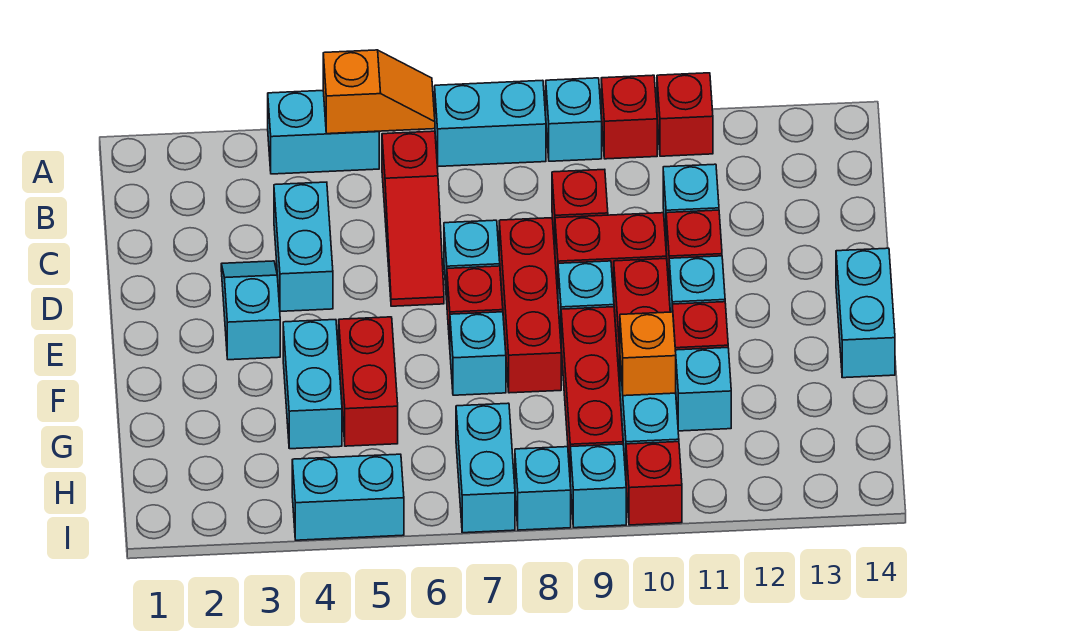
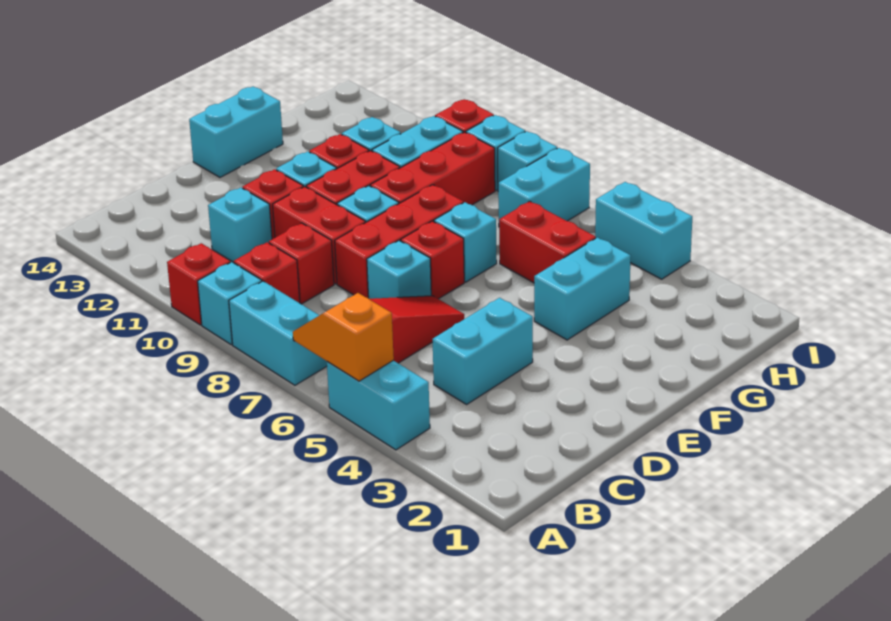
red brick A11 level 1 -> red brick B9 level 1
cyan slope D3:E3 level 1 top E -> none
red brick F5:G5 level 1 -> red brick G5:G6 level 1
orange brick G10 level 2 -> none

